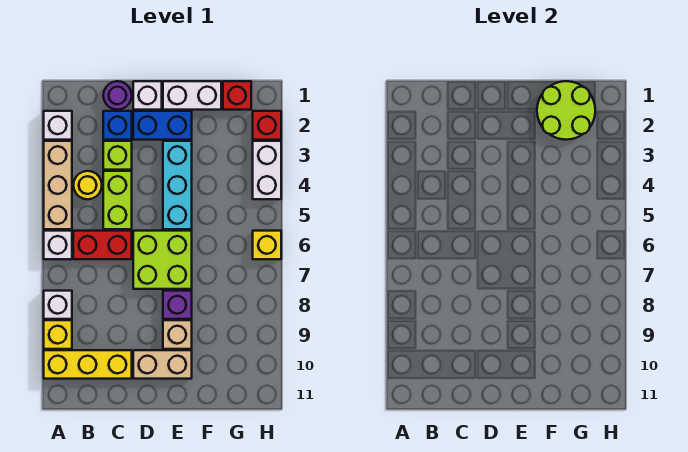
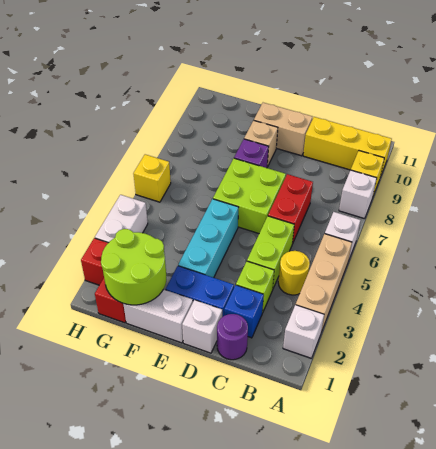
red brick B6:C6 level 1 -> red brick C6:C7 level 1

